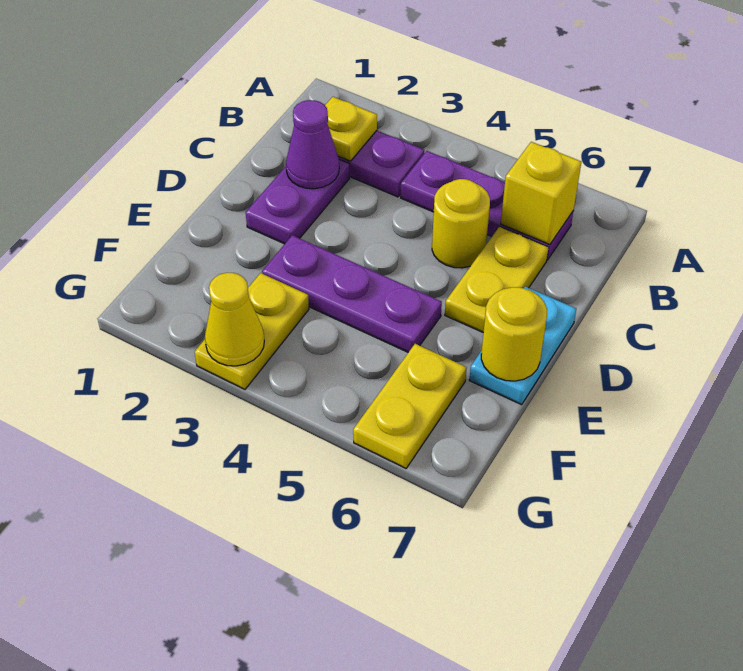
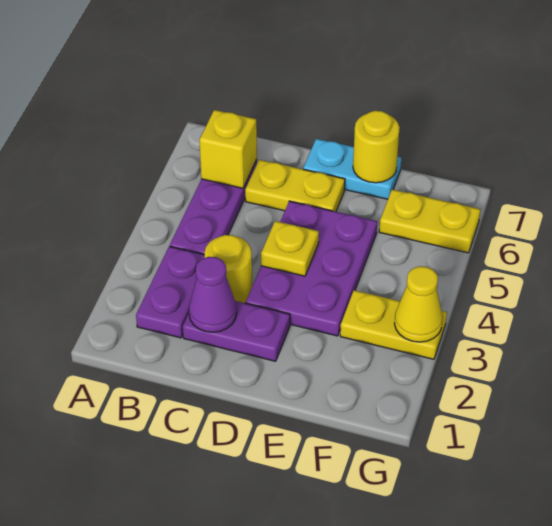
yellow plate B2 level 2 -> yellow plate D4 level 2
yellow round brick C5 level 1 -> yellow round brick C3 level 1
purple plate E3:E5 level 1 -> purple plate D3:E5 level 1

